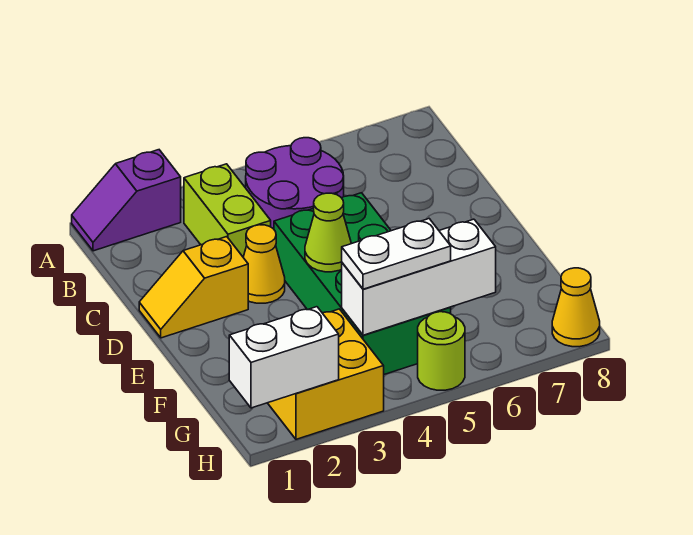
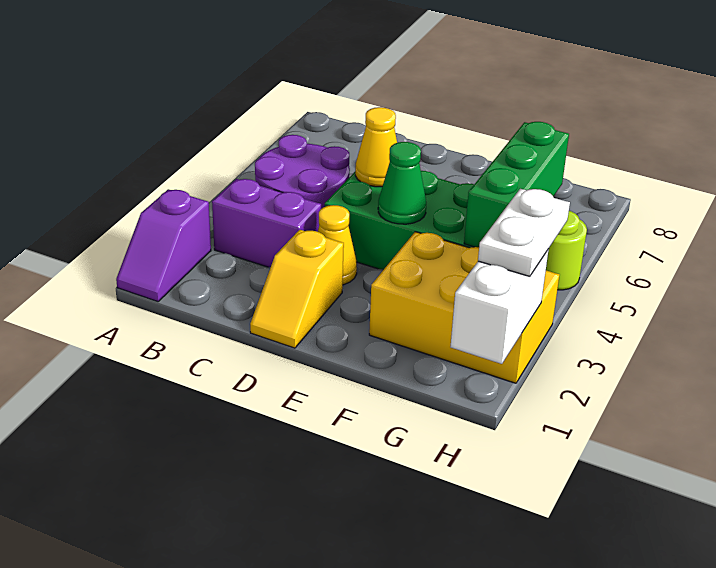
lime brick B3:C3 level 1 -> purple brick B3:C3 level 1
lime cone E4 level 2 -> green cone E4 level 2
yellow brick G2:H3 level 1 -> yellow brick F2:H3 level 1
white brick G4:G6 level 2 -> green brick G4:G6 level 2
white plate G4:G5 level 3 -> white plate H2:H3 level 3
yellow cone H8 level 1 -> yellow cone D5 level 2

